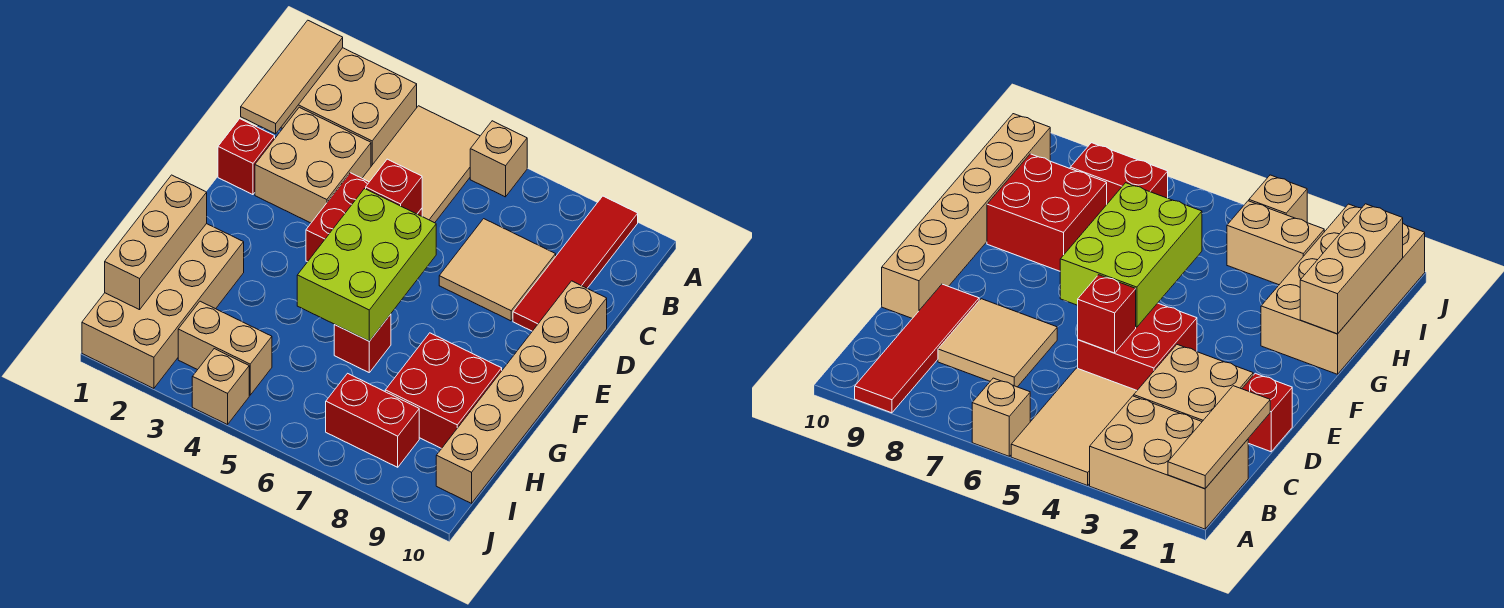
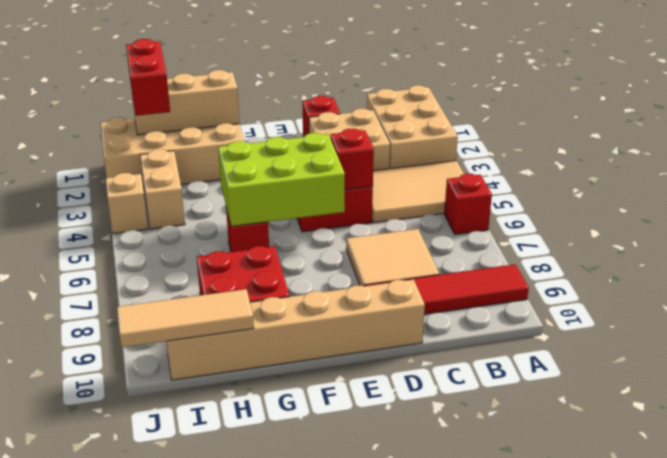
tan tile A1:C1 level 2 -> tan tile H10:J10 level 2
tan brick A6 level 1 -> red brick A6 level 1
red brick I7:I8 level 1 -> red brick I1:I2 level 3

